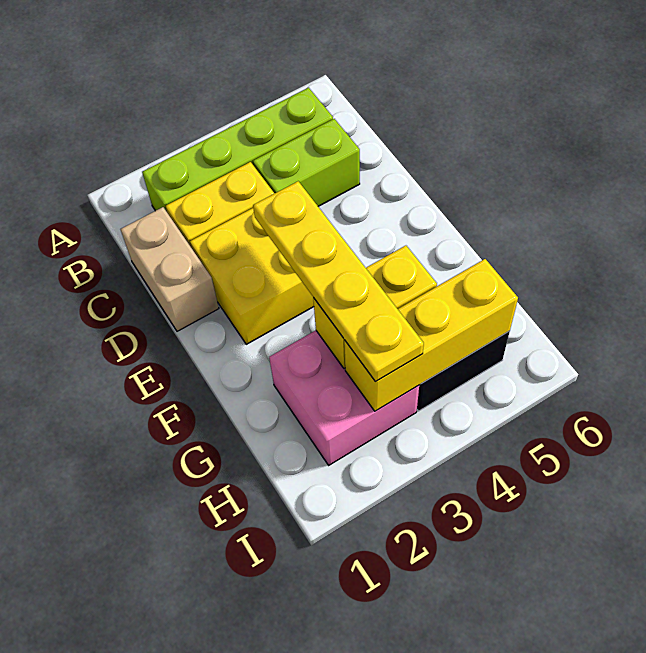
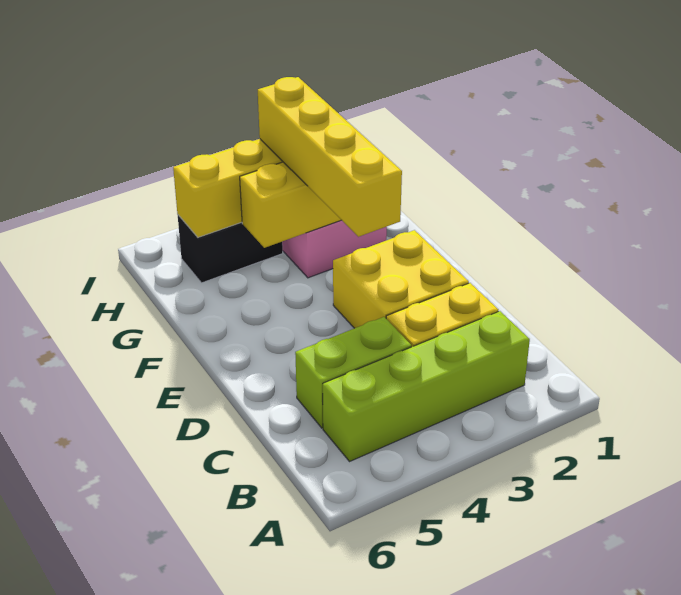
tan brick C1:D1 level 1 -> none
yellow plate E3:H3 level 3 -> yellow brick E3:H3 level 3

